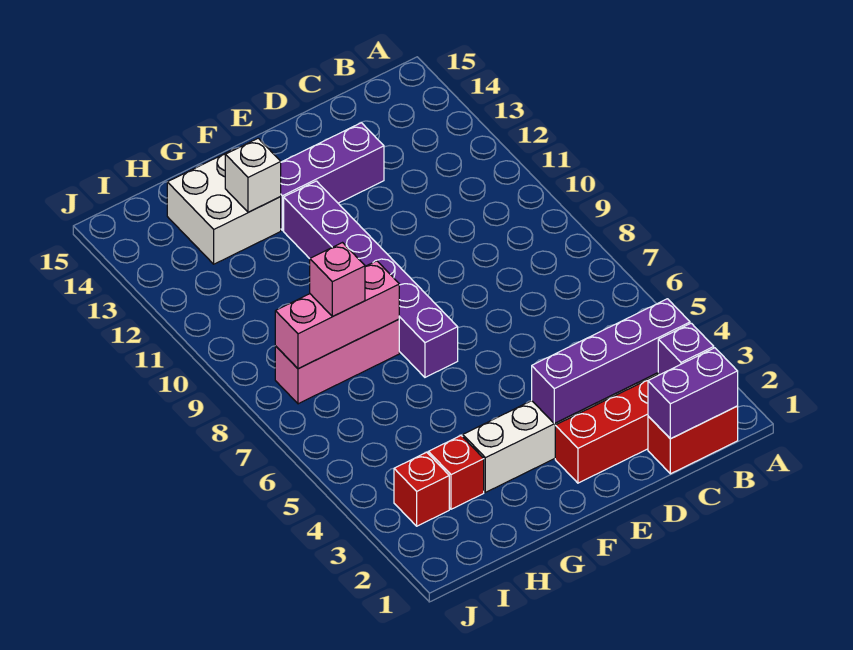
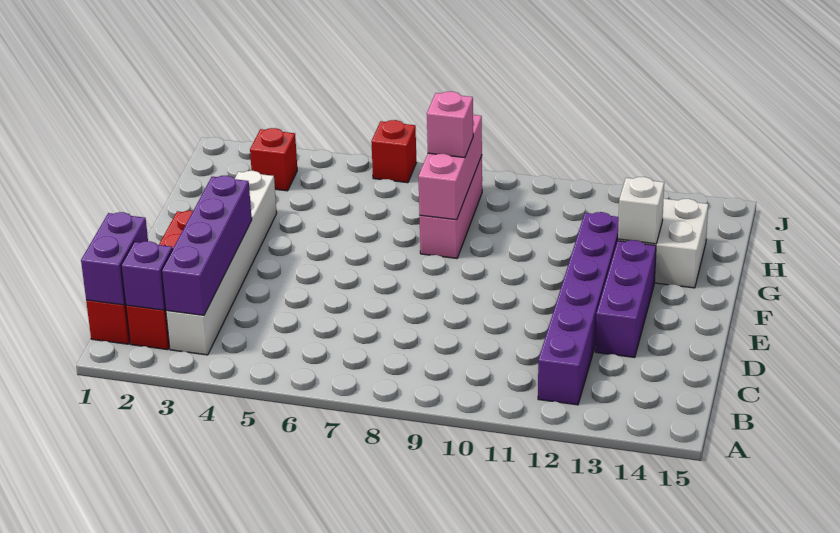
purple brick F7:F12 level 1 -> purple brick B12:G12 level 1
red brick H3 level 1 -> red brick J6 level 1

